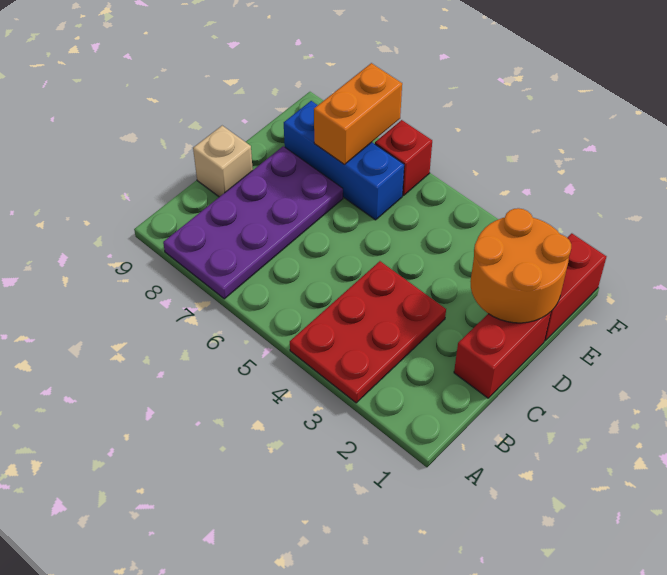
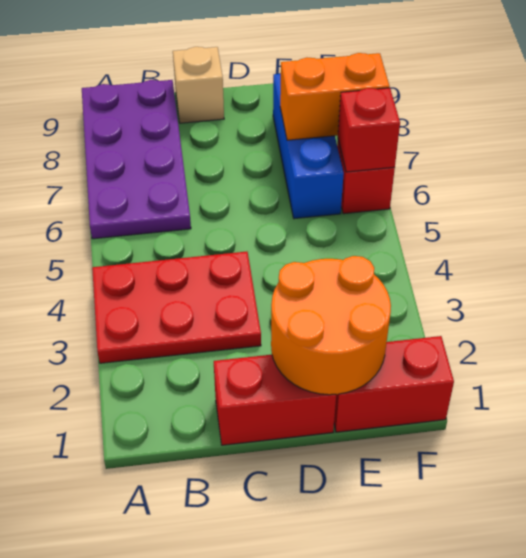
purple plate A7:D8 level 1 -> purple plate A6:B9 level 1
none -> red brick F6 level 2

